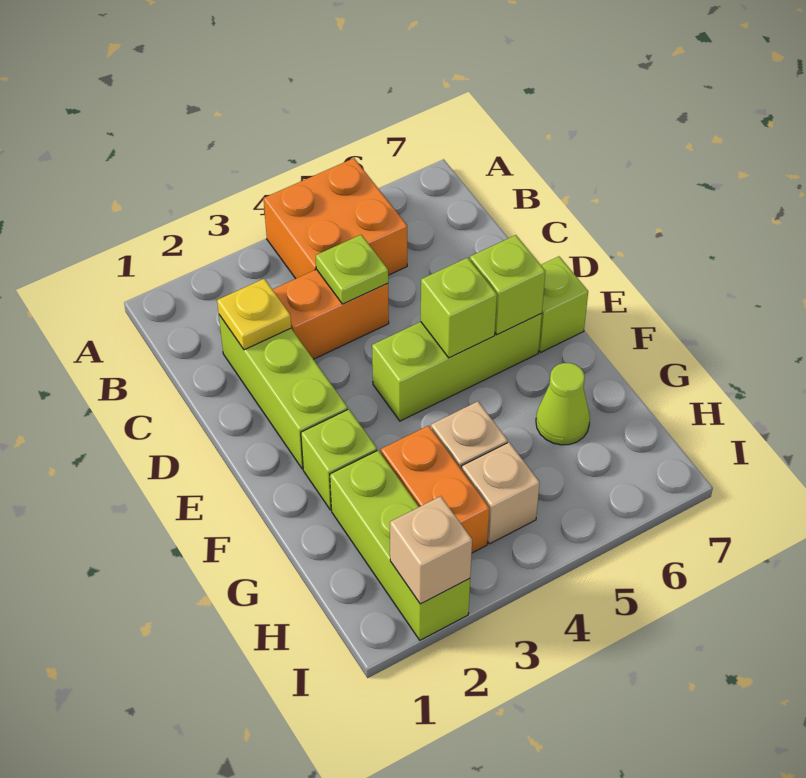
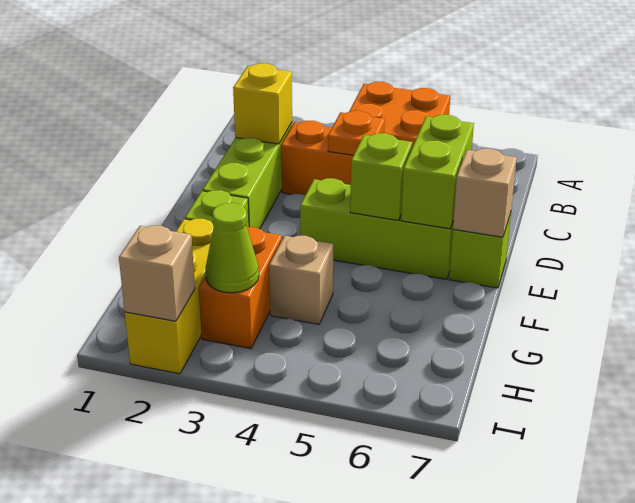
yellow plate C2 level 2 -> yellow brick C2 level 2
lime plate C4 level 2 -> orange plate C4 level 2
lime brick E6 level 2 -> lime brick D6:E6 level 2
lime brick G2:I2 level 1 -> yellow brick G2:I2 level 1
lime cone G6 level 1 -> lime cone H3 level 2
tan brick H4 level 1 -> tan brick E7 level 2

